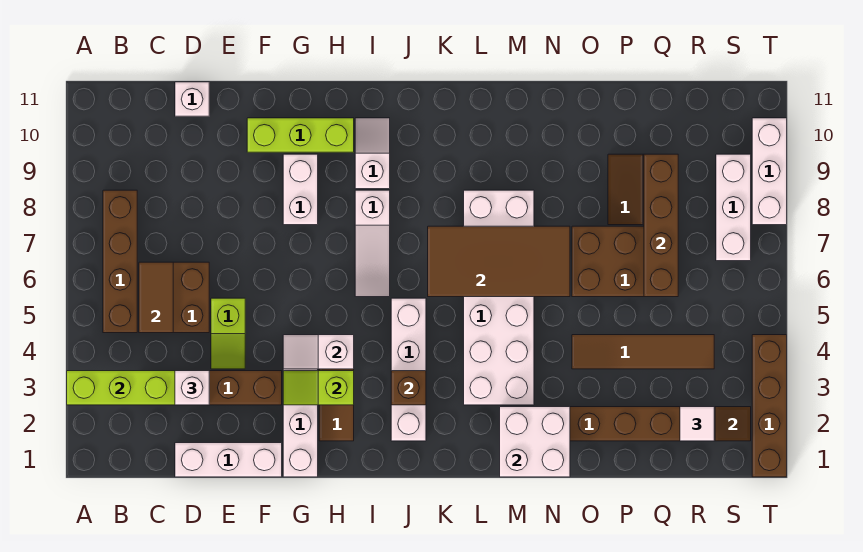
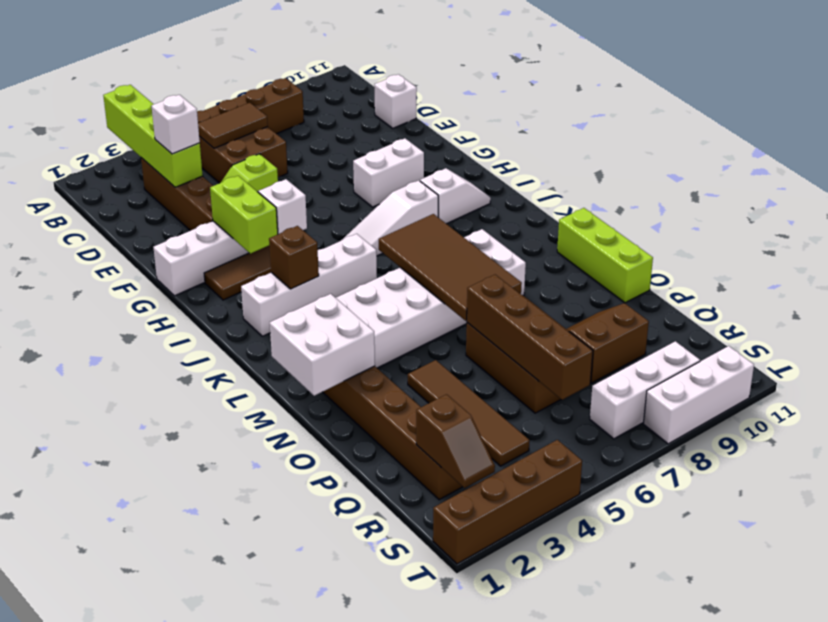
white brick D1:F1 level 1 -> none
lime brick F10:H10 level 1 -> lime brick M11:O11 level 1
lime slope G3:H3 level 2 top H -> lime brick G3:H3 level 2
brown brick Q6:Q9 level 2 -> brown brick O6:R6 level 2
white tile R2 level 3 -> none

